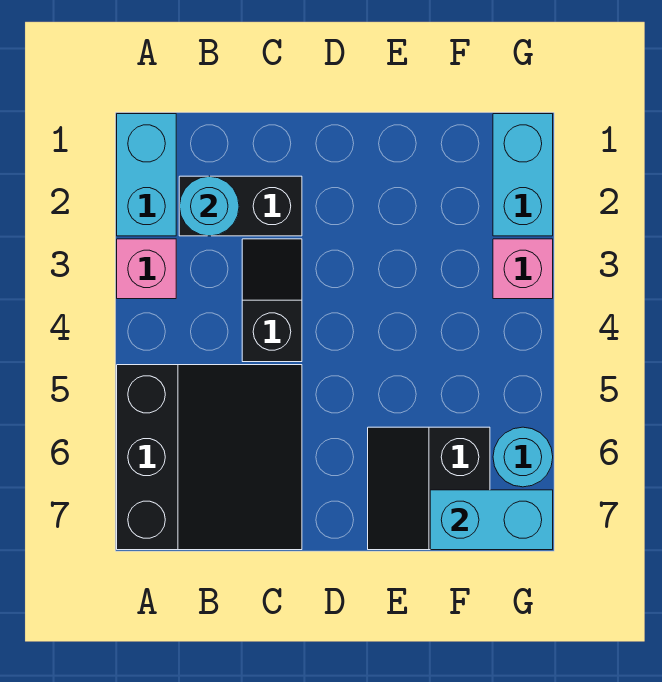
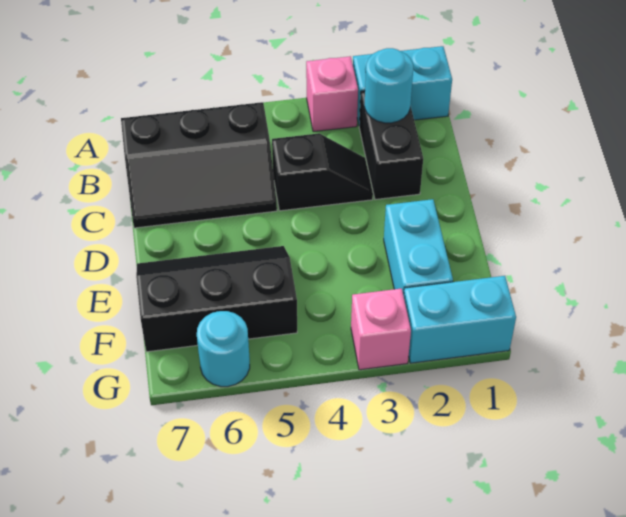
black slope A5:C7 level 1 top A -> black slope B5:C7 level 1 top B
black slope E6:F7 level 1 top F -> black slope E5:F7 level 1 top F
cyan brick F7:G7 level 2 -> cyan brick E2:F2 level 1

